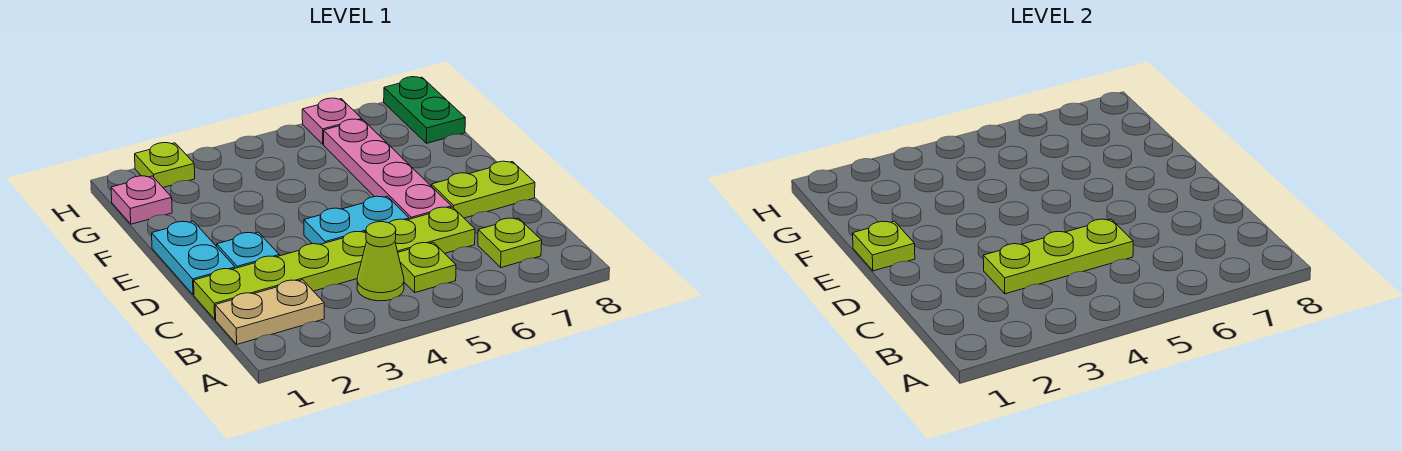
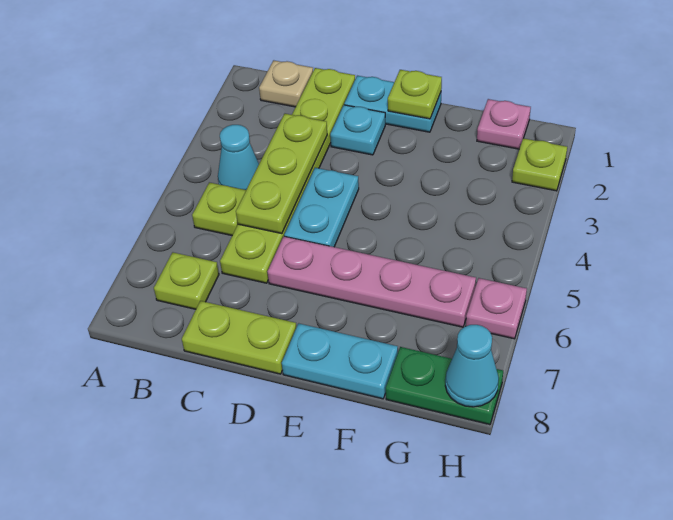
tan plate B1:B2 level 1 -> tan plate B1 level 1
lime cone B4 level 1 -> cyan cone B4 level 1
lime plate D7:D8 level 1 -> lime plate C8:D8 level 1
none -> cyan plate E8:F8 level 1
none -> cyan cone H8 level 2

